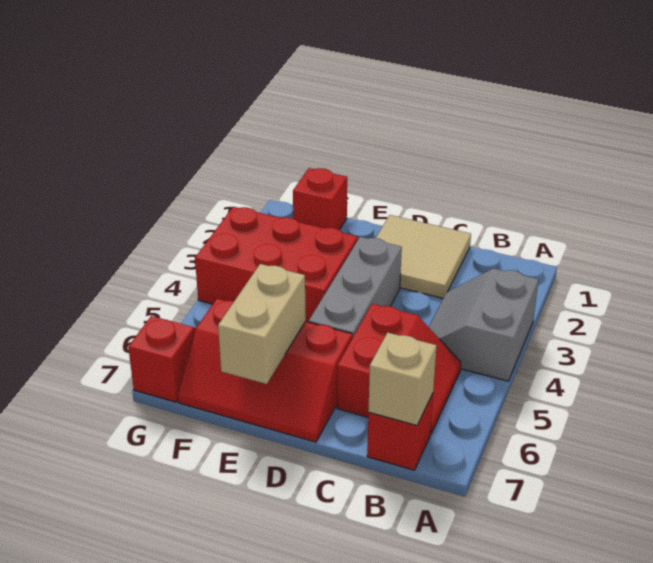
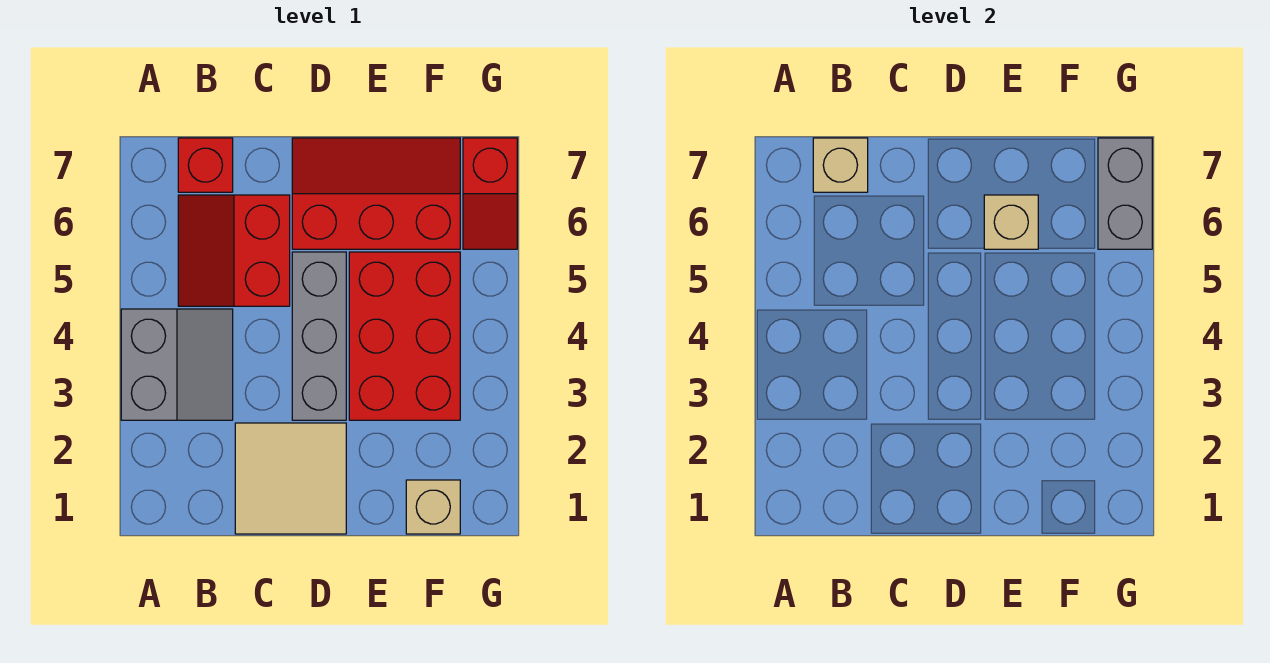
red brick E3:G4 level 1 -> red brick E3:F5 level 1
tan brick E6:E7 level 2 -> tan brick E6 level 2
red brick F1 level 1 -> tan brick F1 level 1
none -> grey brick G6:G7 level 2

